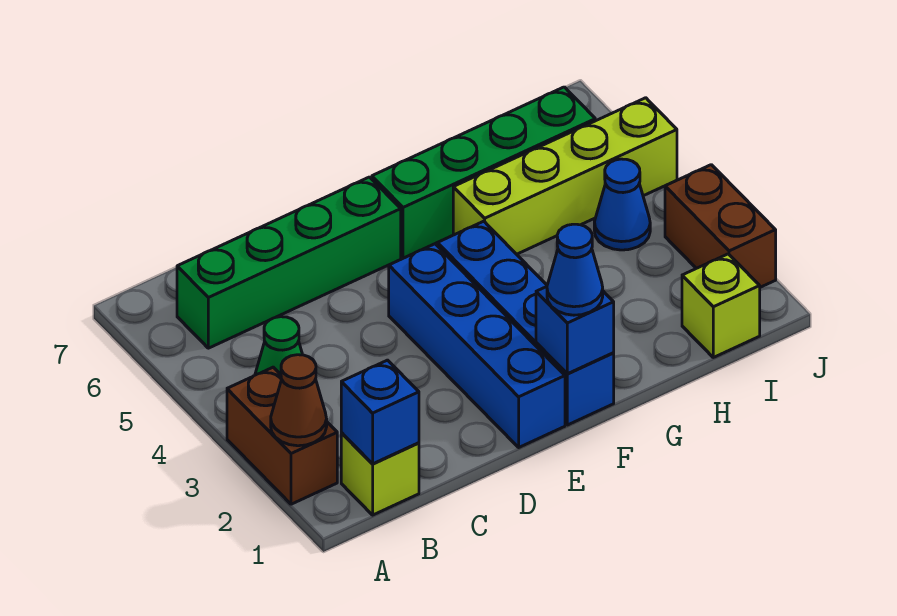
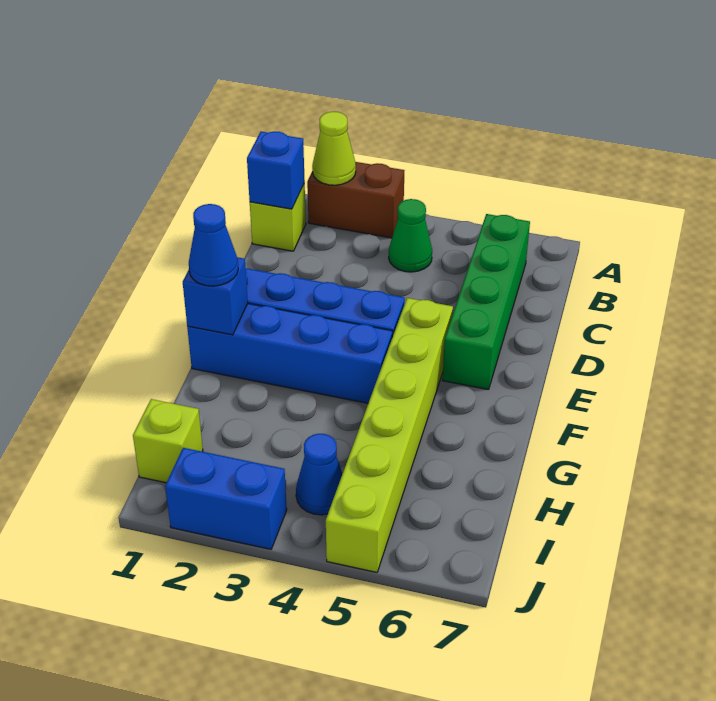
brown cone A2 level 2 -> lime cone A2 level 2
green brick F6:I6 level 1 -> none
lime brick G5:J5 level 1 -> lime brick E5:J5 level 1
brown brick J2:J3 level 1 -> blue brick J2:J3 level 1

